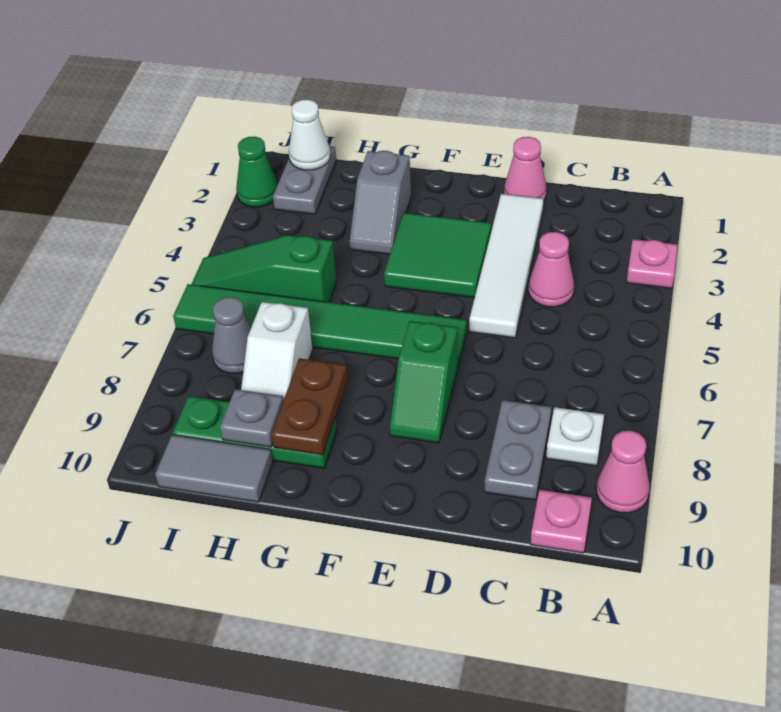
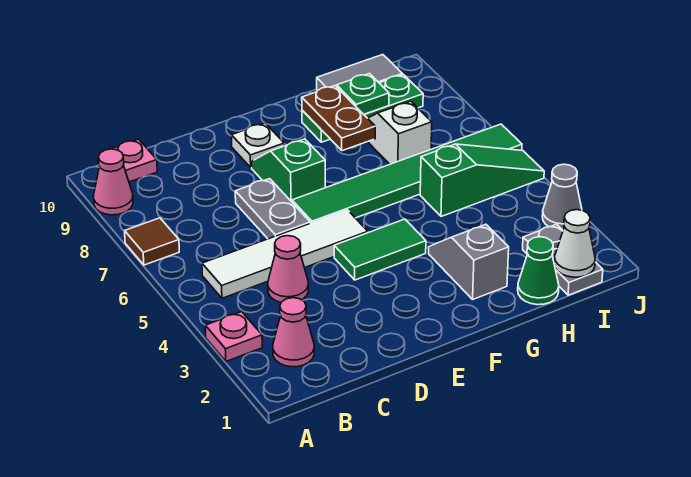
none -> brown tile A7 level 1
white plate B8 level 1 -> white plate E9 level 1
grey plate C8:C9 level 1 -> grey plate D6:D7 level 1
pink cone D1 level 1 -> pink cone B2 level 1
white tile D2:D5 level 1 -> white tile B5:E5 level 1
green tile E3:F4 level 1 -> green tile E4:F4 level 1
grey plate H9 level 2 -> green plate H9 level 2
grey cone I7 level 1 -> grey cone J3 level 1
green cone J2 level 1 -> green cone H1 level 1

